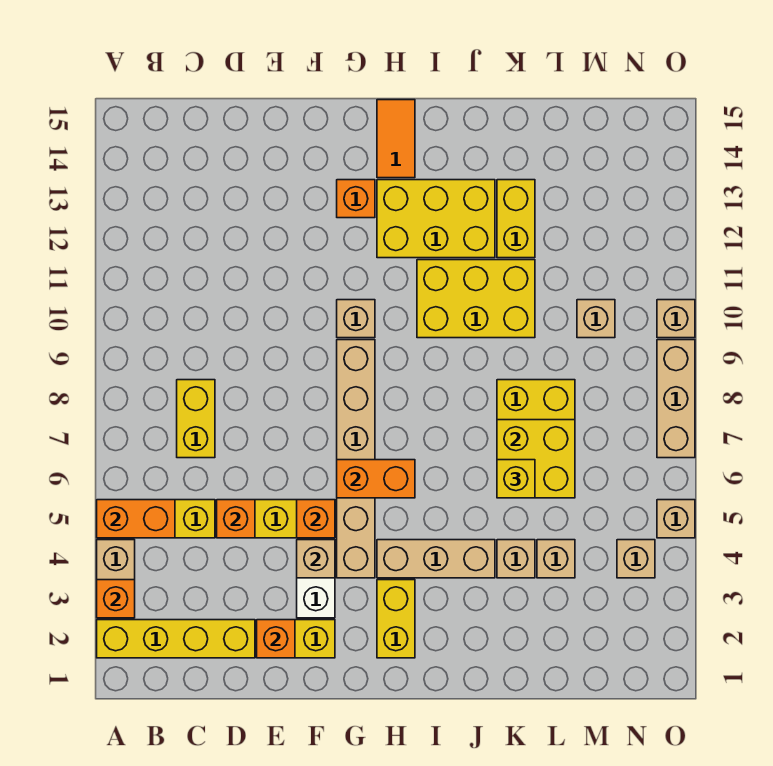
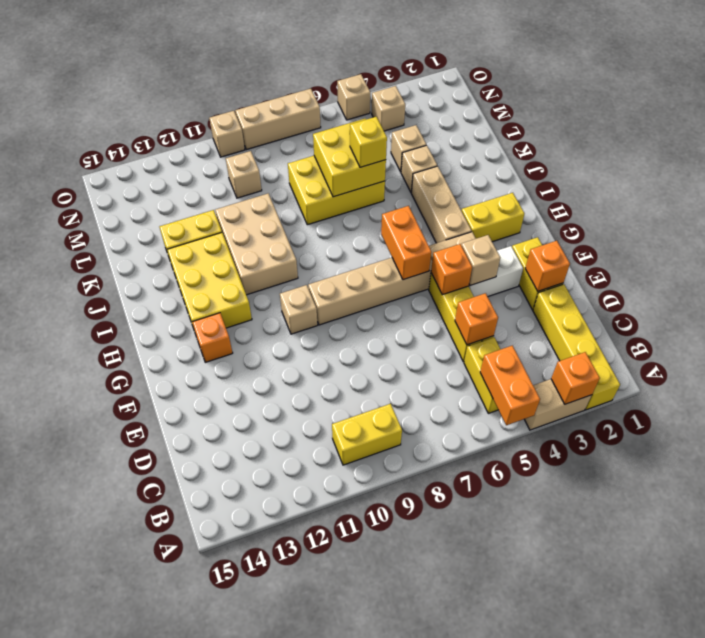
yellow brick C7:C8 level 1 -> yellow brick B9:B10 level 1
orange tile H14:H15 level 1 -> none
yellow brick I10:K11 level 1 -> tan brick I10:K11 level 1

